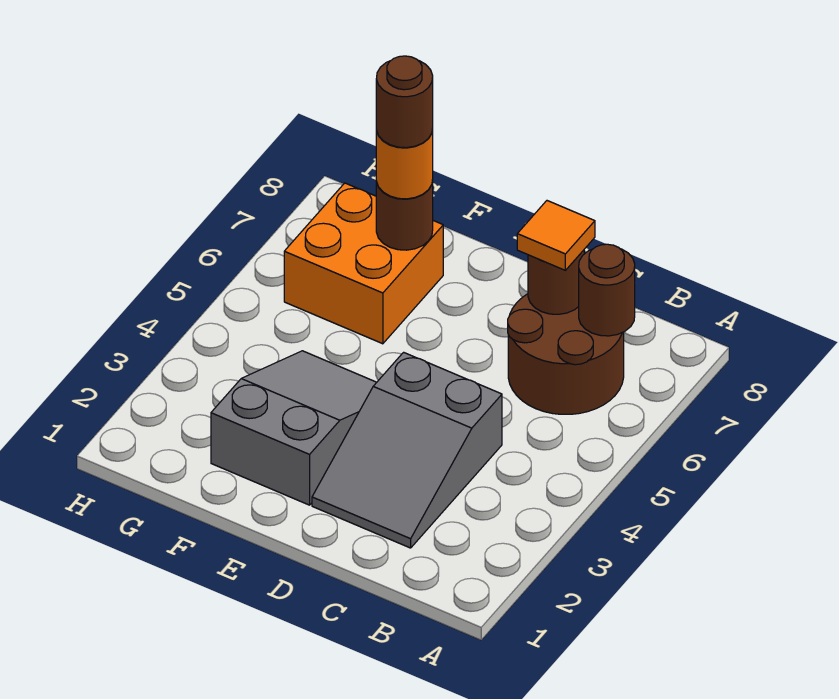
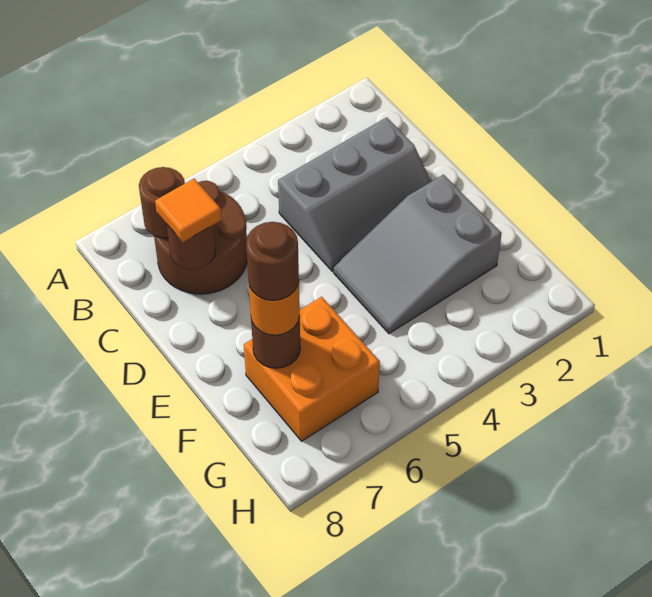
grey slope C2:D4 level 1 top 4 -> grey slope C2:D4 level 1 top C

